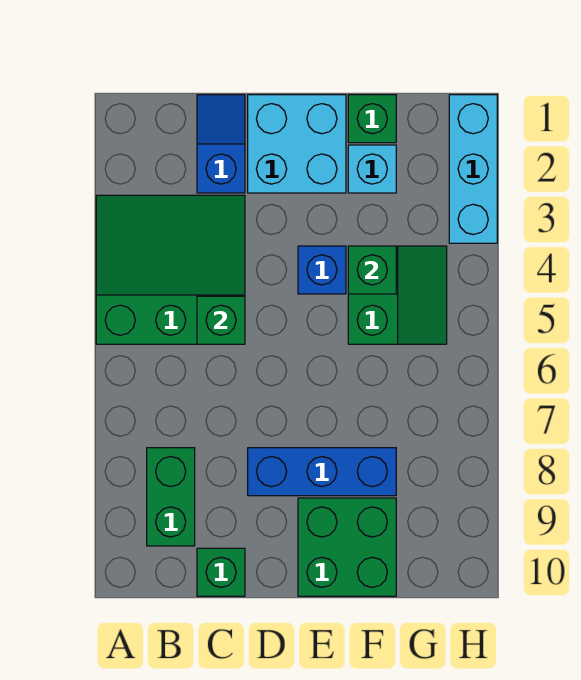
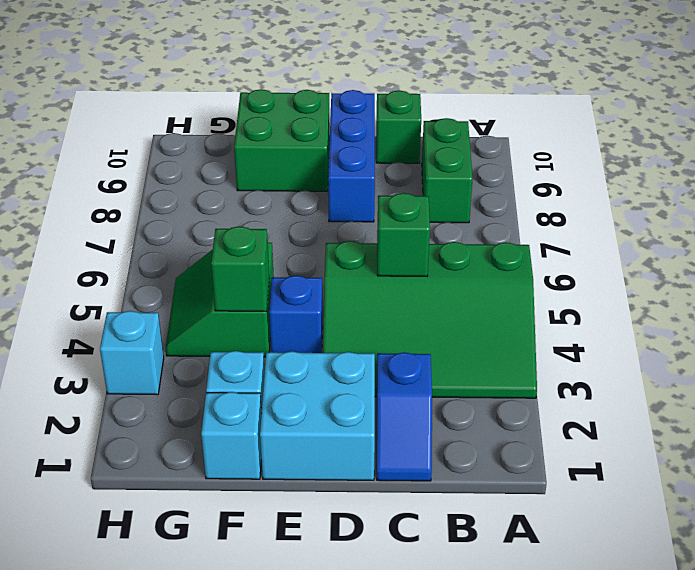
green slope A3:C5 level 1 top 5 -> green slope A3:D5 level 1 top 5
blue brick D8:F8 level 1 -> blue brick D8:D10 level 1
green brick F1 level 1 -> cyan brick F1 level 1
cyan brick H1:H3 level 1 -> cyan brick H3 level 1

